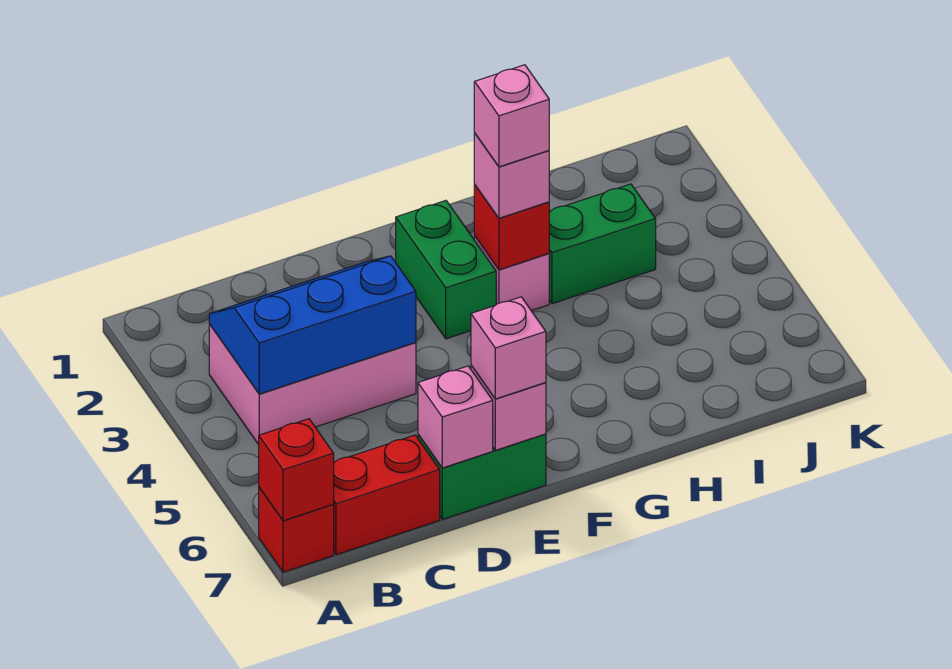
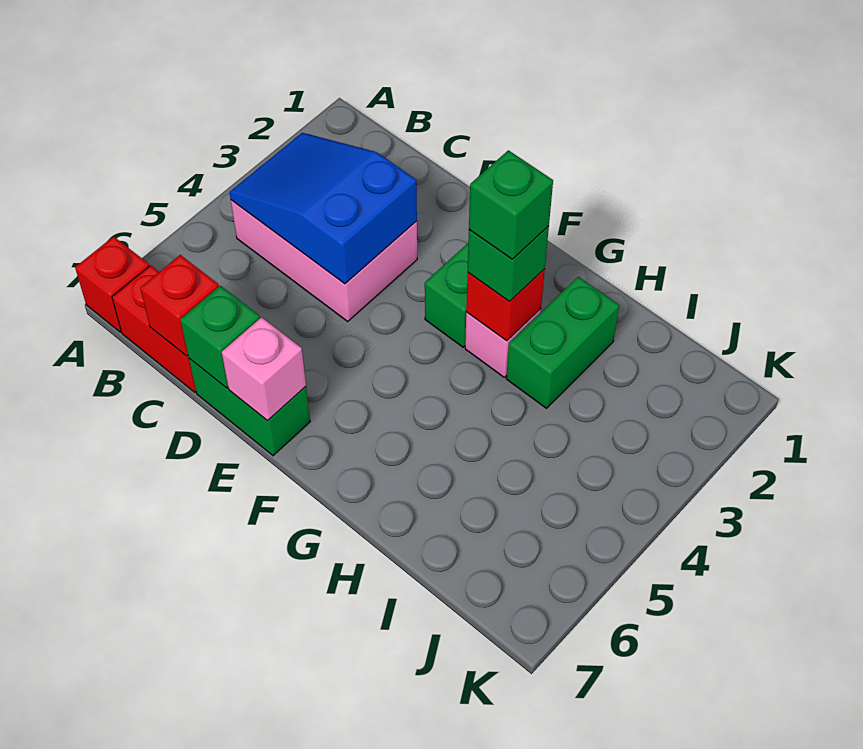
red brick A7 level 2 -> red brick C7 level 2
blue slope B3:D4 level 2 top 4 -> blue slope B3:D4 level 2 top D
pink brick D7 level 2 -> green brick D7 level 2
pink brick E7 level 3 -> none
pink brick G3 level 3 -> green brick G3 level 3
pink brick G3 level 4 -> green brick G3 level 4
green brick H3:I3 level 1 -> green brick H2:H3 level 1

